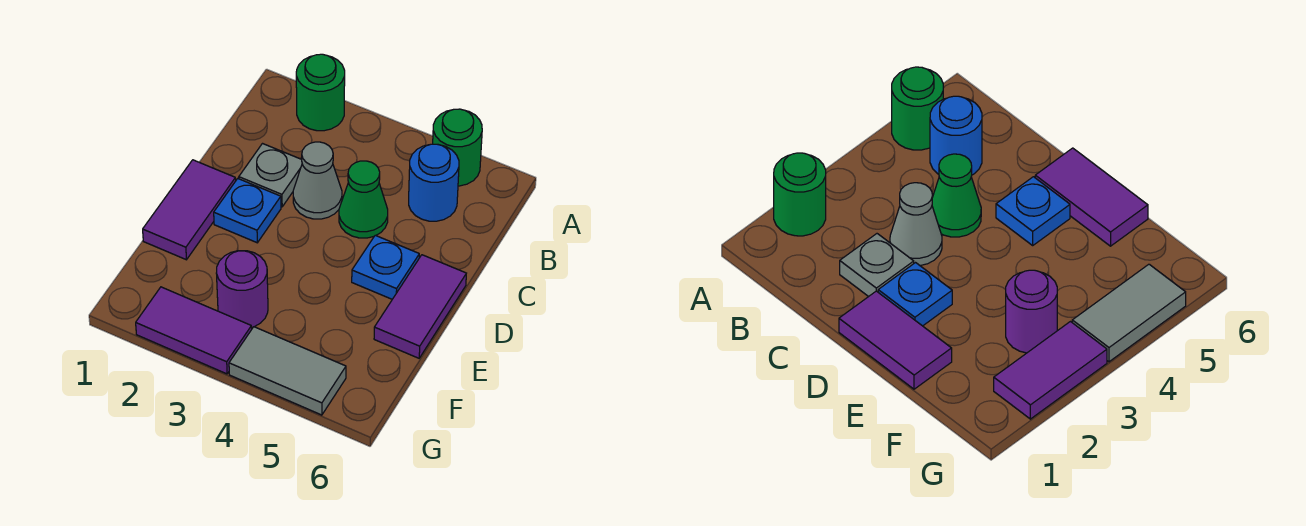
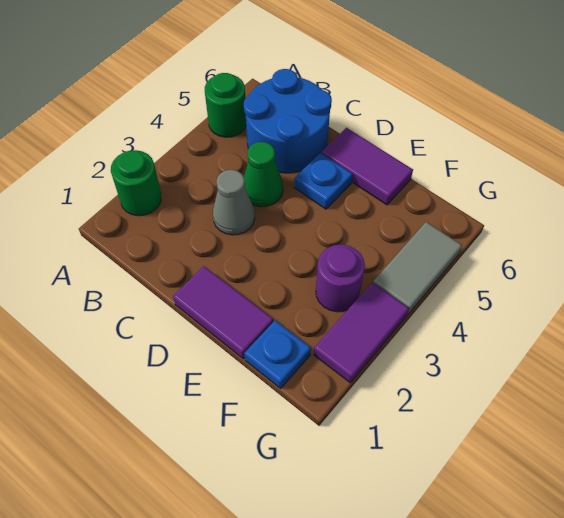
blue round brick B5 level 1 -> blue round brick B5:C6 level 1
grey plate C2 level 1 -> none
blue plate D2 level 1 -> blue plate F1 level 1

